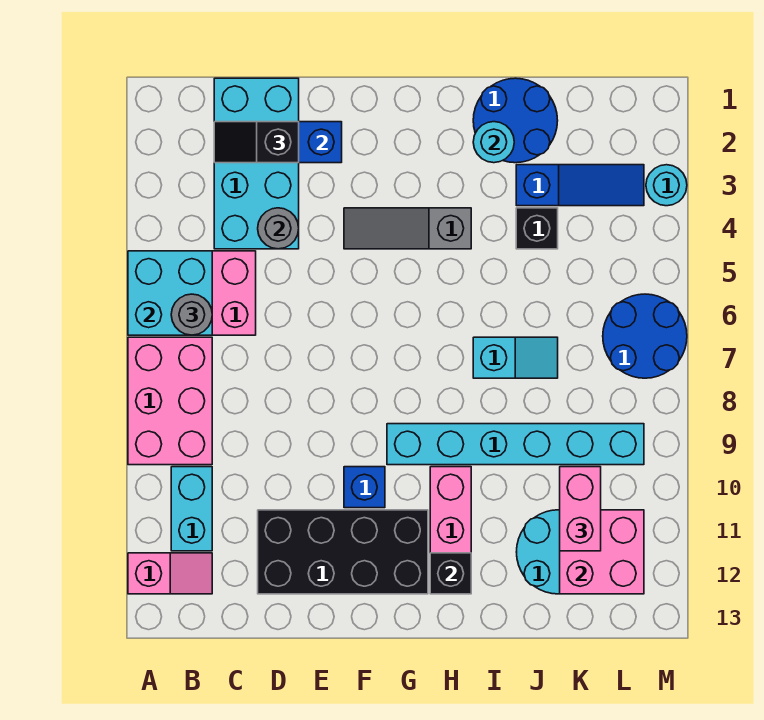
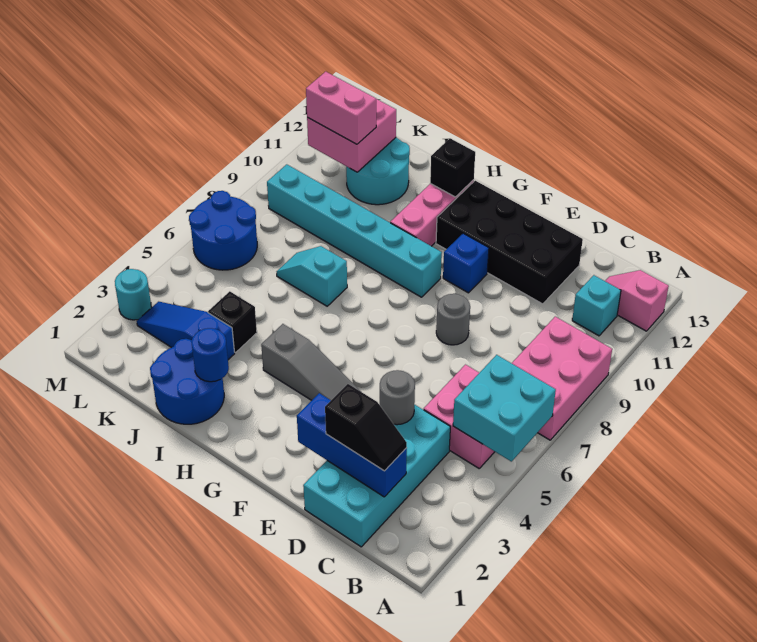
grey round brick B6 level 3 -> grey round brick E8 level 1
cyan brick B10:B11 level 1 -> cyan brick B11 level 1
cyan round brick I2 level 2 -> blue round brick I2 level 2
pink brick K10:K11 level 3 -> pink brick K11:L11 level 3

